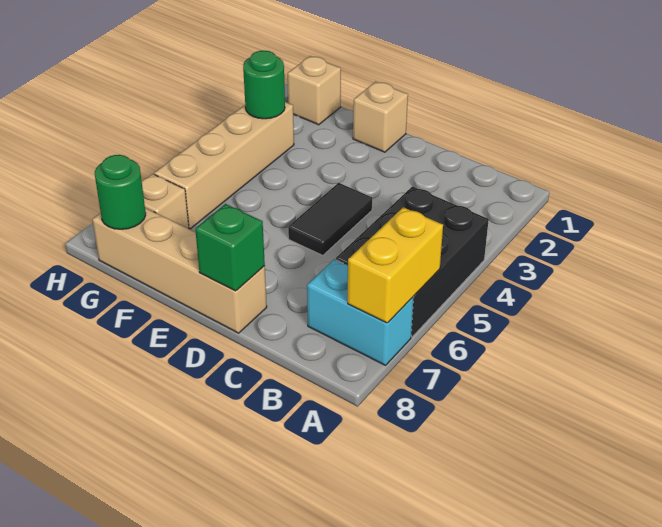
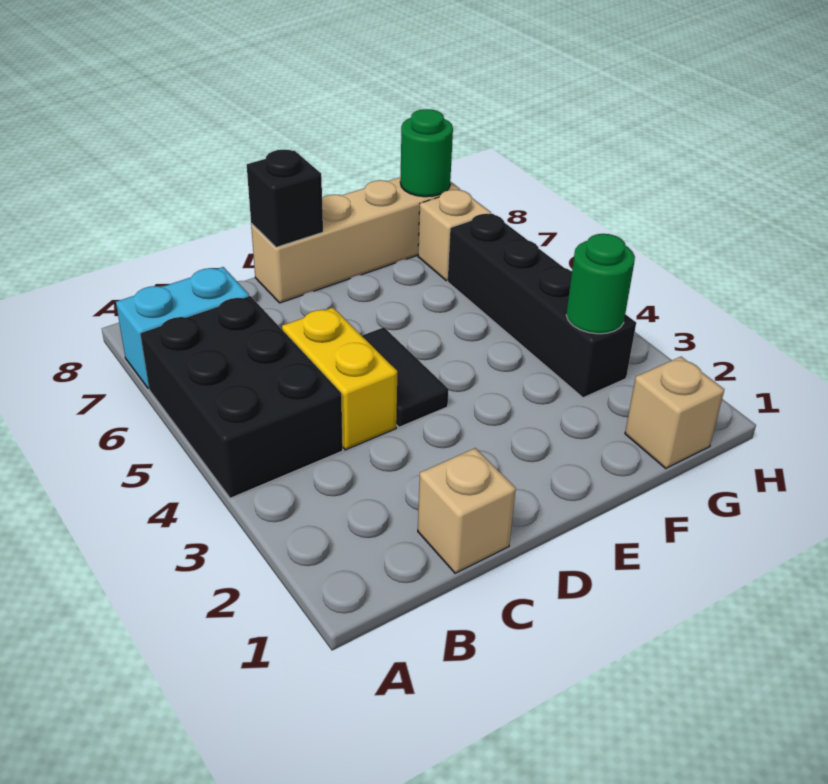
yellow brick A6:A7 level 2 -> yellow brick C4:C5 level 1
green brick D8 level 2 -> black brick D8 level 2
tan brick E1 level 1 -> tan brick C1 level 1
tan brick G3:G6 level 1 -> black brick G3:G6 level 1

